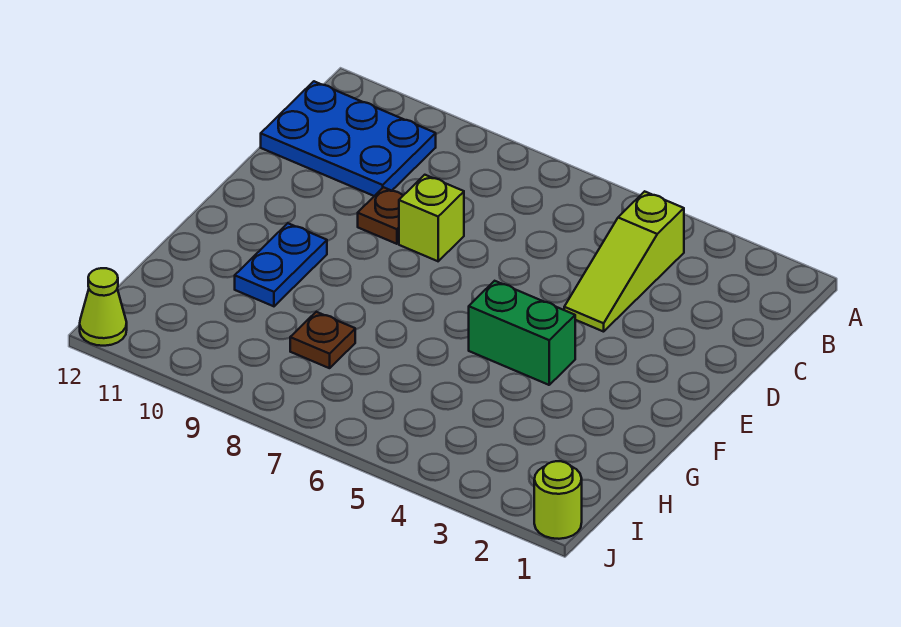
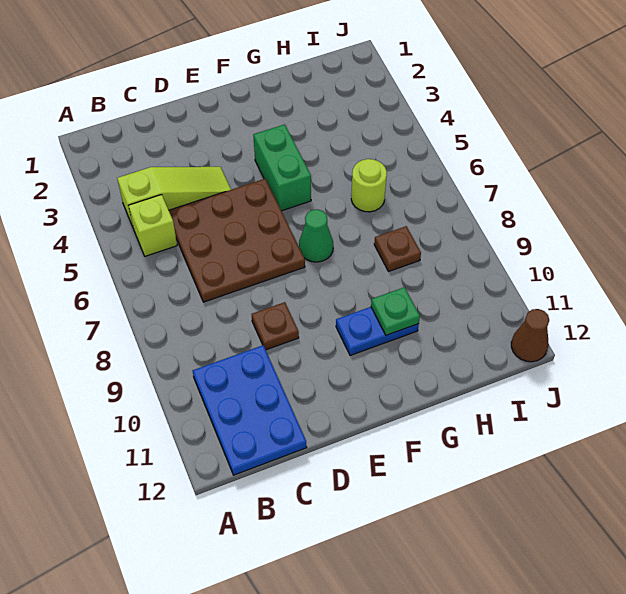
none -> brown plate C5:E7 level 1
lime brick D8 level 1 -> lime brick B5 level 1
none -> green cone F7 level 1
none -> green plate G10 level 2
lime round brick J1 level 1 -> lime round brick H6 level 1
lime cone J12 level 1 -> brown cone J12 level 1

